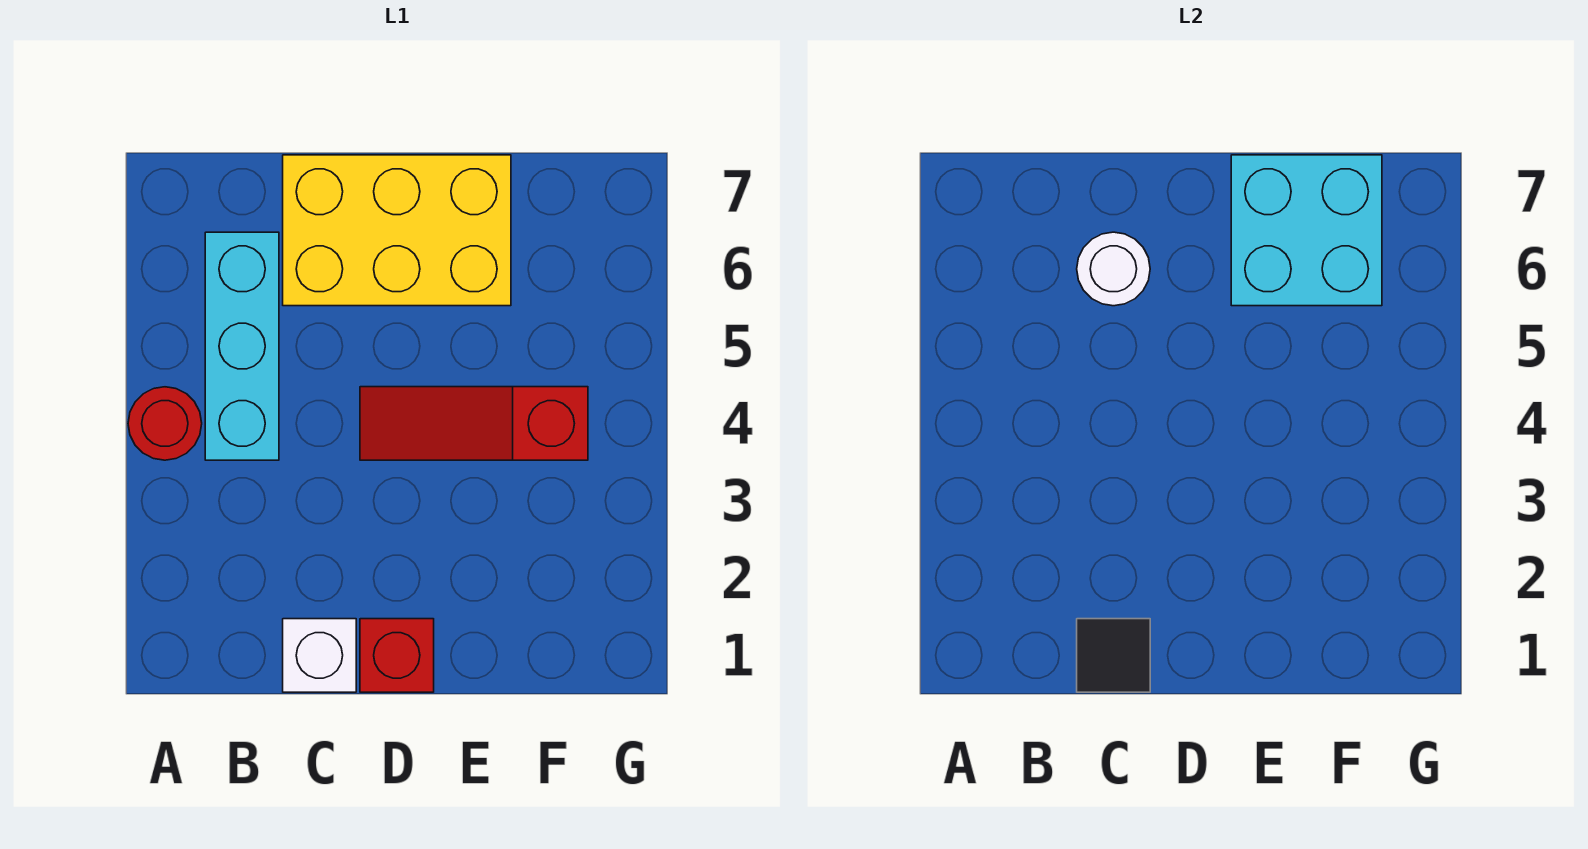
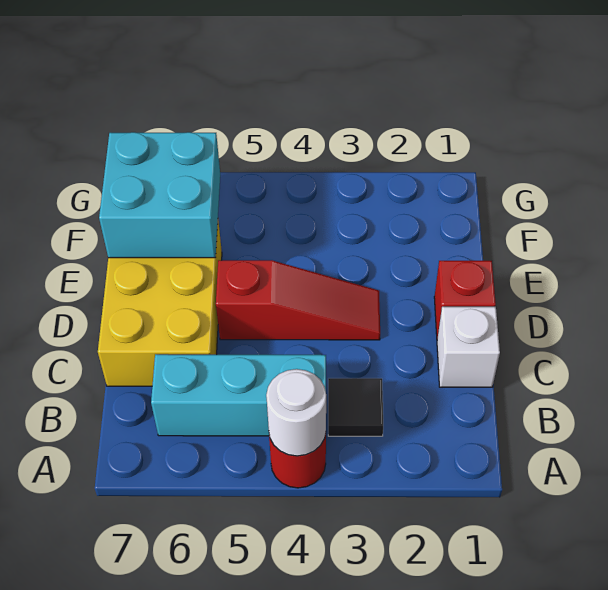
black tile C1 level 2 -> black tile B3 level 1
white round brick C6 level 2 -> white round brick A4 level 2
red slope D4:F4 level 1 top F -> red slope D3:D5 level 1 top 5

